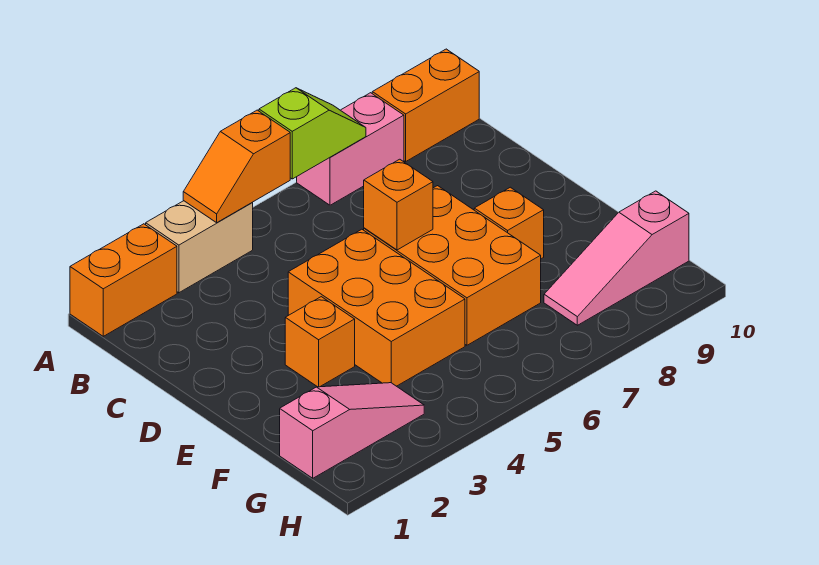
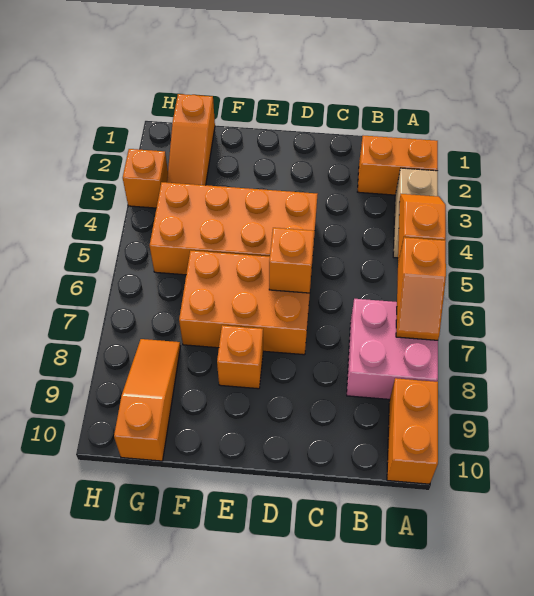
orange brick A1:A2 level 1 -> orange brick A2:B2 level 1
lime slope A6:A7 level 2 top 6 -> orange slope A6:A7 level 2 top 6
pink brick A7:A8 level 1 -> pink brick A7:B8 level 1
orange brick D4:F5 level 1 -> orange brick D4:G5 level 1
orange brick E3 level 1 -> orange brick H3 level 1
pink slope G1:G3 level 1 top 1 -> orange slope G1:G3 level 1 top 1
pink slope G8:G10 level 1 top 10 -> orange slope G8:G10 level 1 top 10

